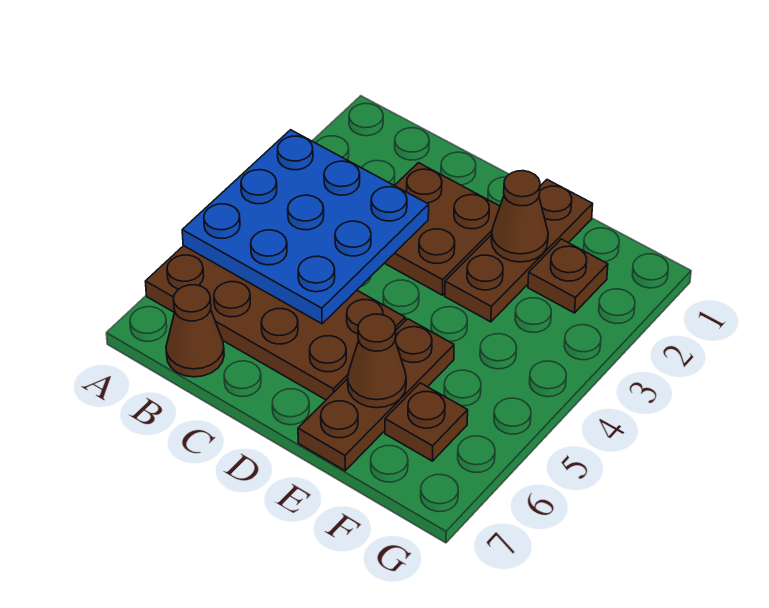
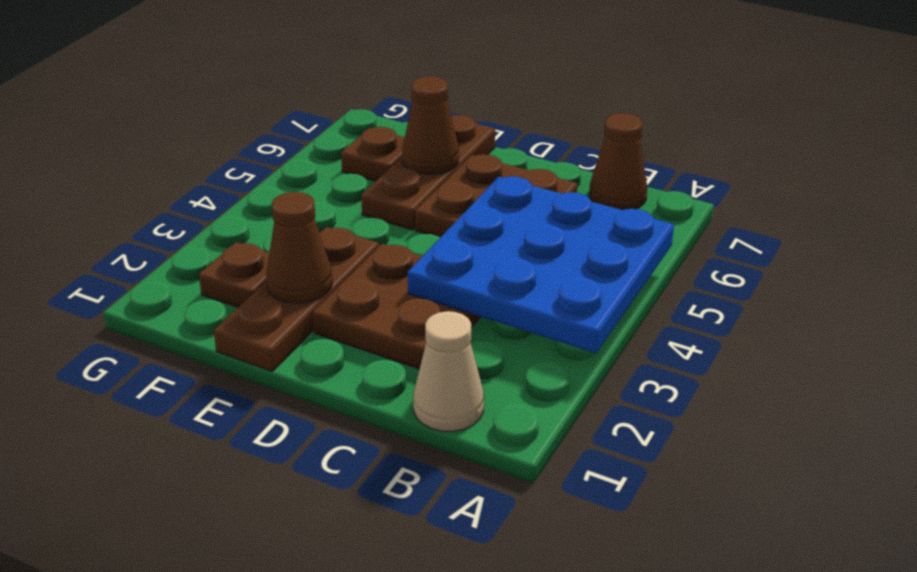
brown plate A5:D6 level 1 -> brown plate C5:D6 level 1
none -> tan cone B1 level 1

